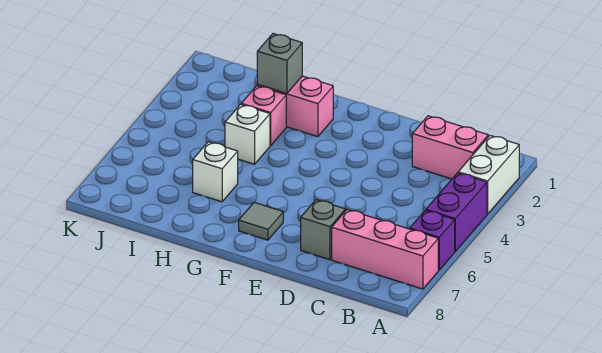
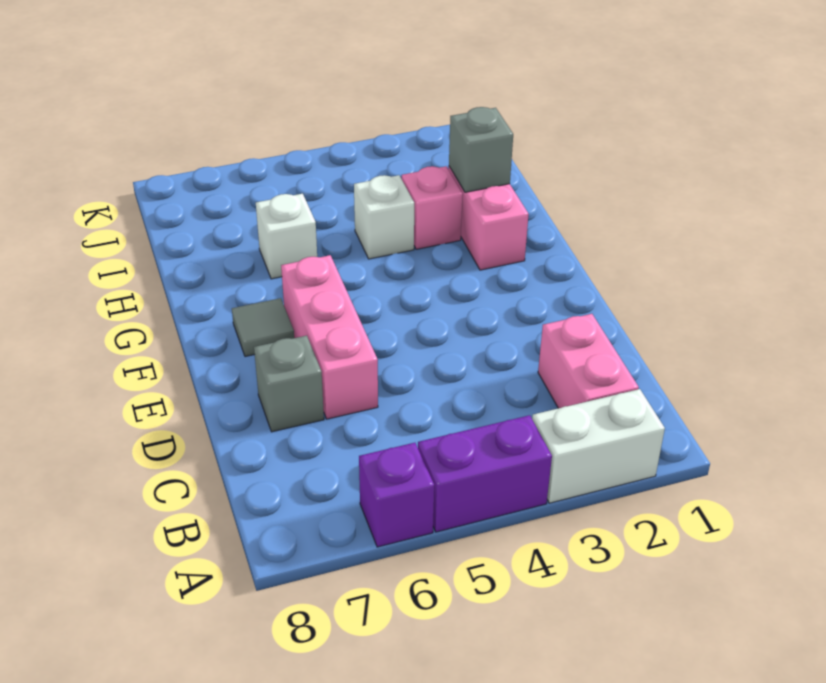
pink brick A7:C7 level 1 -> pink brick D6:F6 level 1

